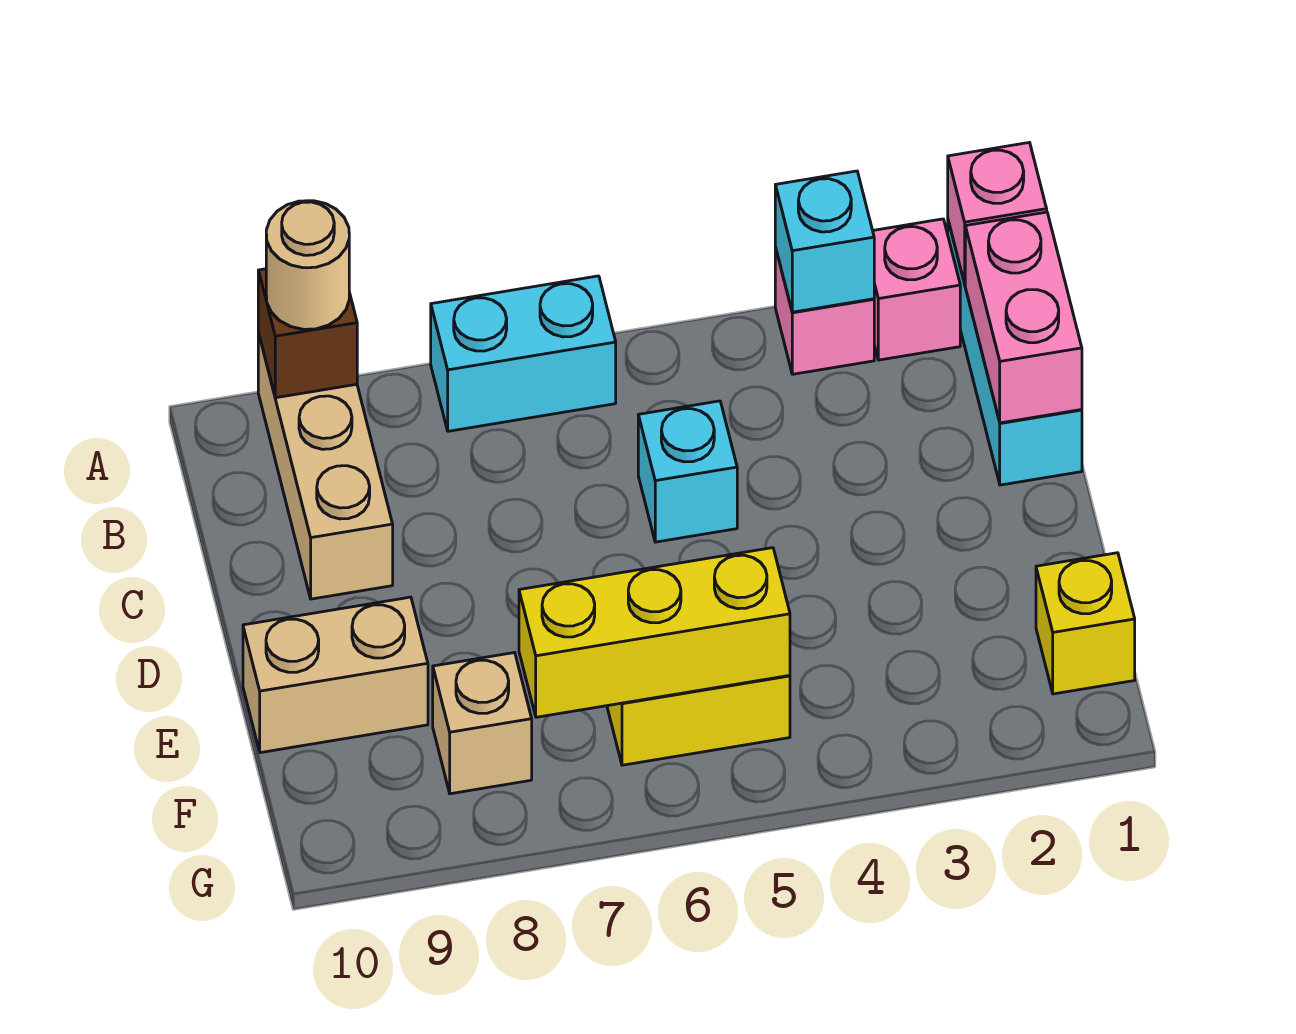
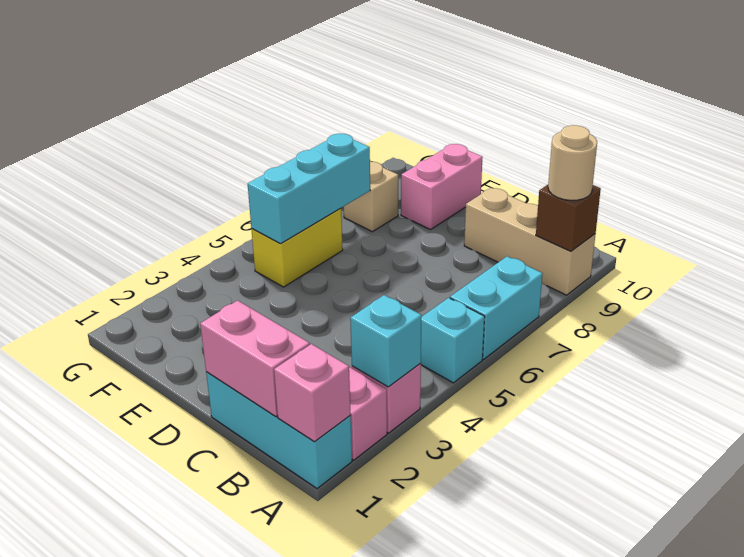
cyan brick C5 level 1 -> cyan brick A5 level 1
tan brick E9:E10 level 1 -> pink brick E9:E10 level 1
yellow brick F1 level 1 -> none
yellow brick F5:F7 level 2 -> cyan brick F5:F7 level 2

